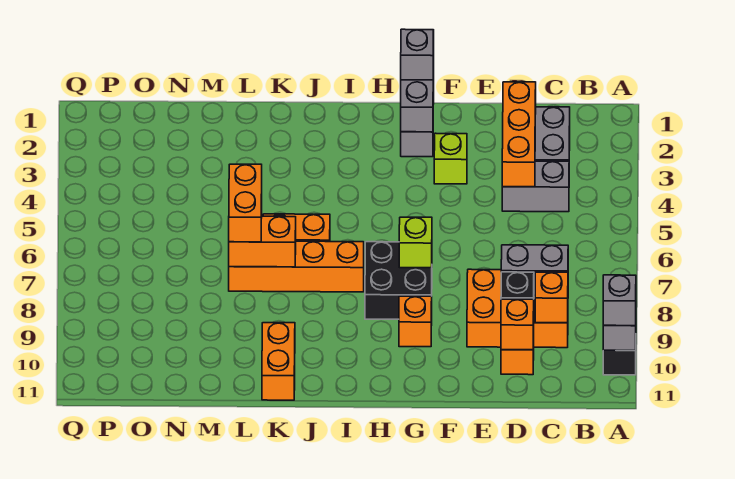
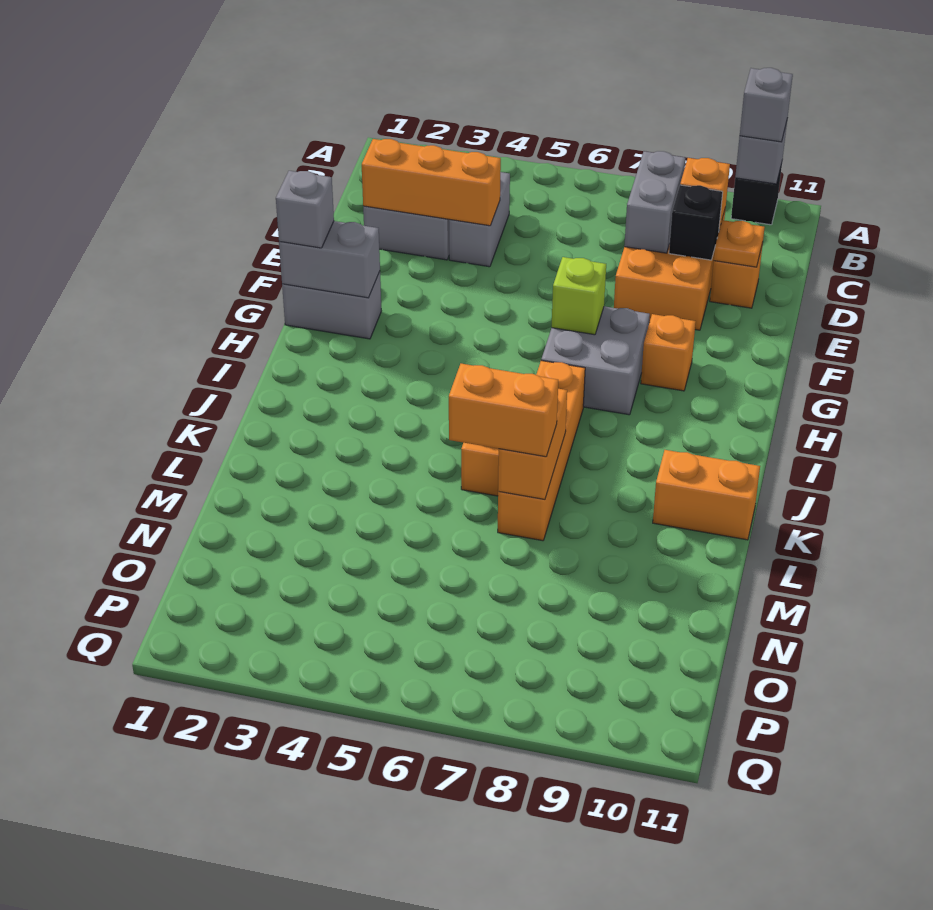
orange brick D10 level 2 -> orange plate D10 level 2
lime brick F3 level 1 -> none
black brick G7:H8 level 1 -> grey brick G7:H8 level 1

